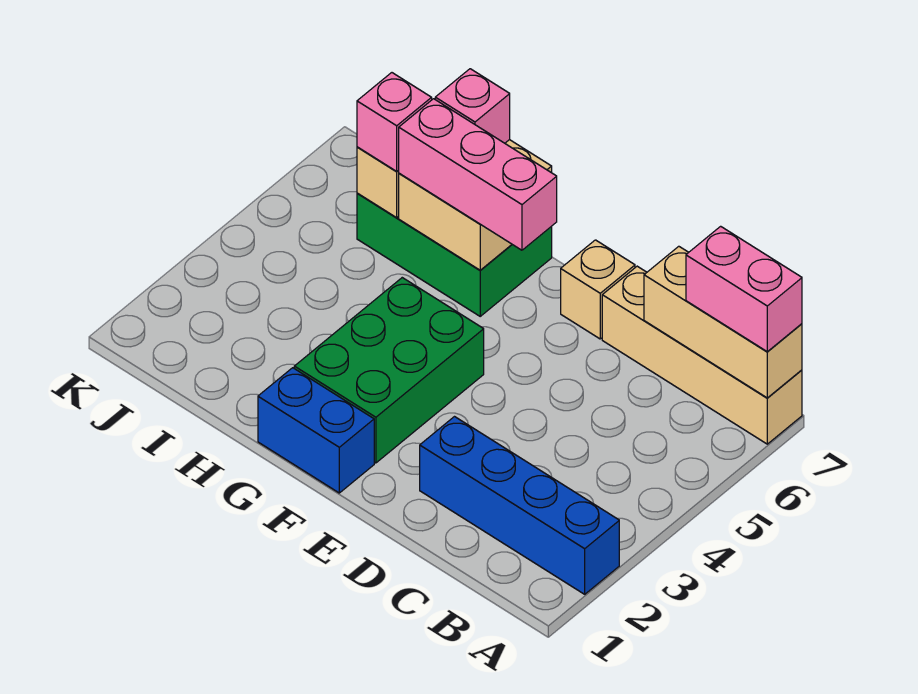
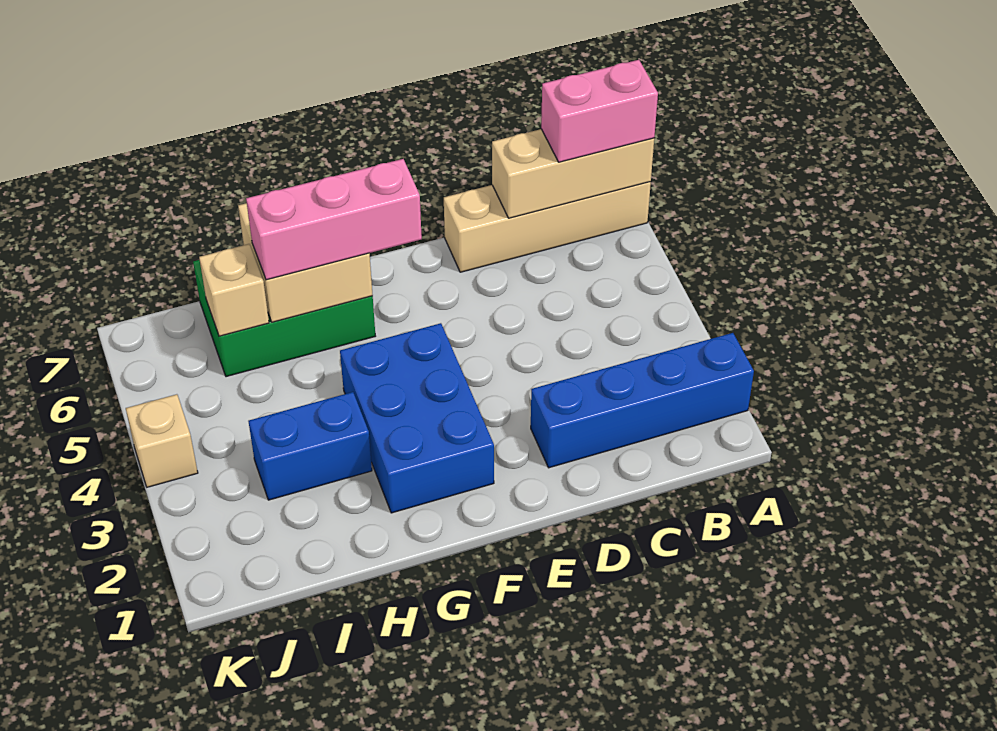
tan brick E7 level 1 -> tan brick K4 level 1
blue brick F1:G1 level 1 -> blue brick H3:I3 level 1
green brick F2:G4 level 1 -> blue brick F2:G4 level 1
pink brick H7 level 3 -> none
pink brick I6 level 3 -> none

